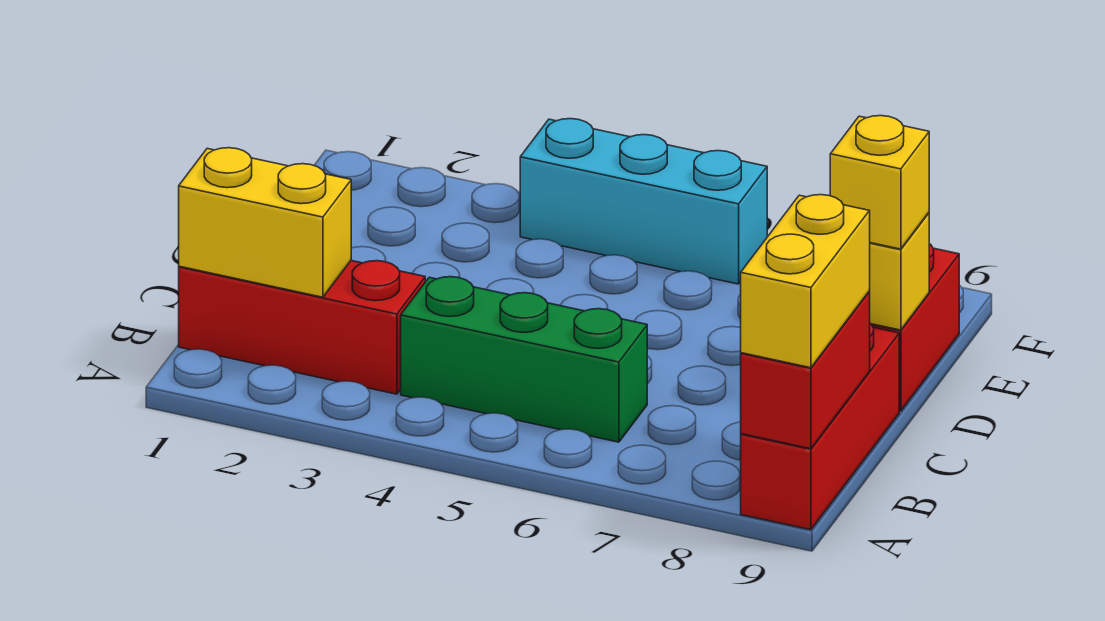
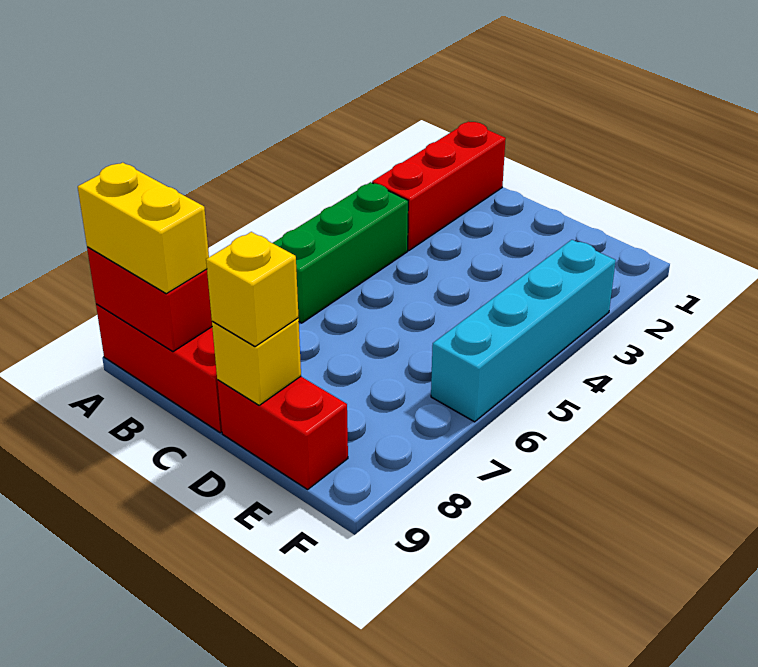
yellow brick B1:B2 level 2 -> none
cyan brick F4:F6 level 1 -> cyan brick F3:F6 level 1

